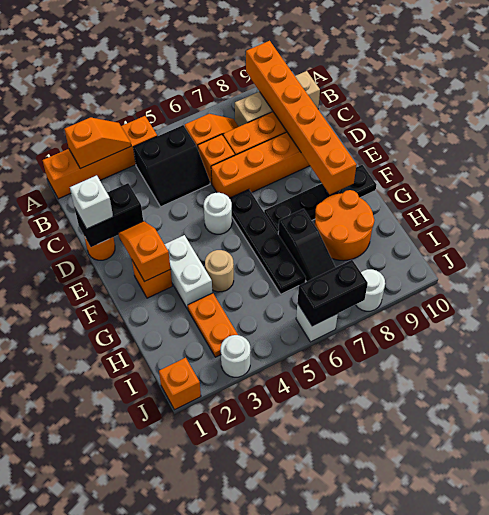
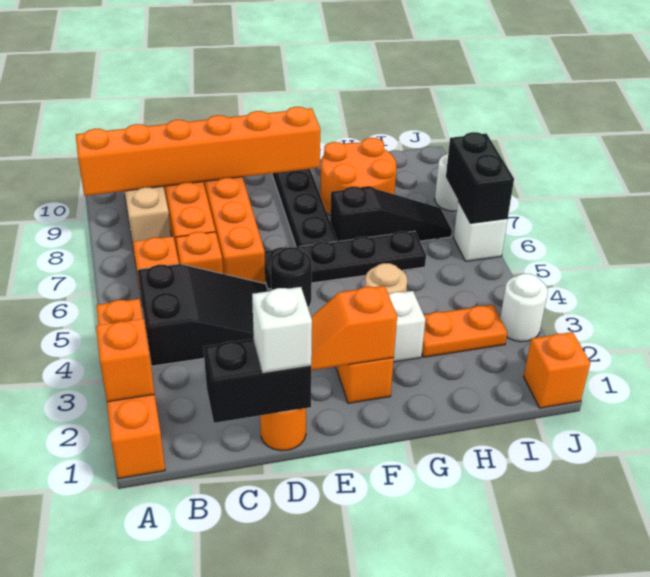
black slope B4:C5 level 1 top B -> black slope B4:D5 level 1 top B
black brick D1:D2 level 2 -> black brick C1:D1 level 2
white round brick E5 level 1 -> black round brick E5 level 1

